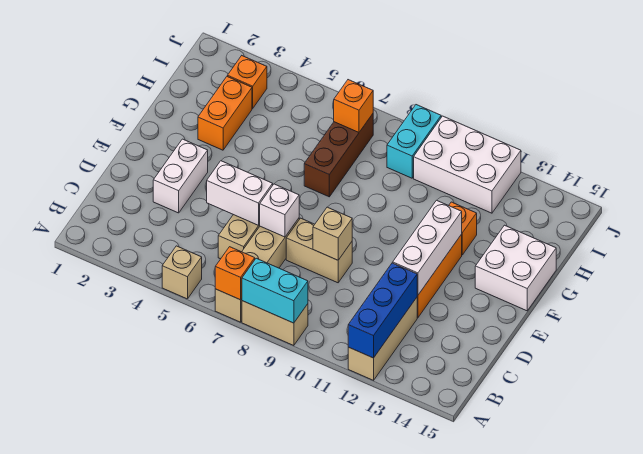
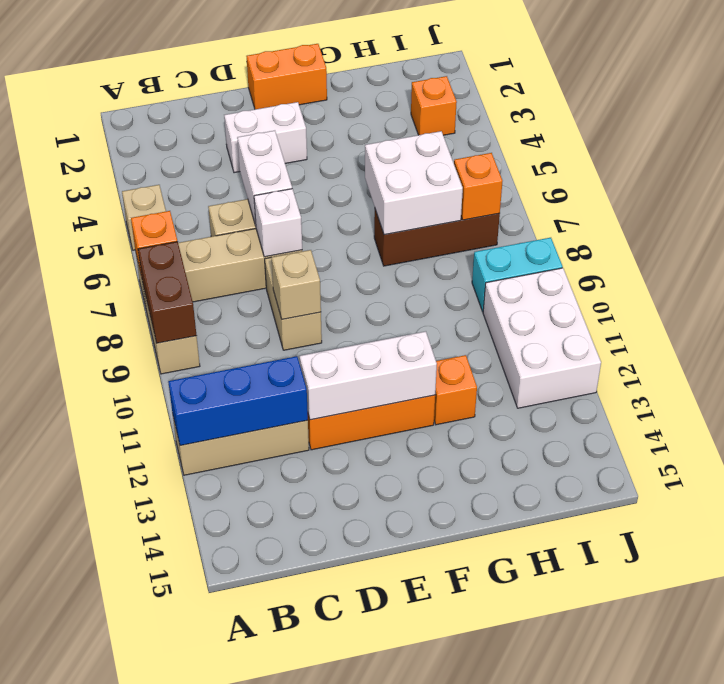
cyan brick A8:A9 level 2 -> brown brick A8:A9 level 2
white brick F14:G15 level 1 -> white brick G6:H7 level 2
orange brick G3:H3 level 1 -> orange brick E1:F1 level 1

